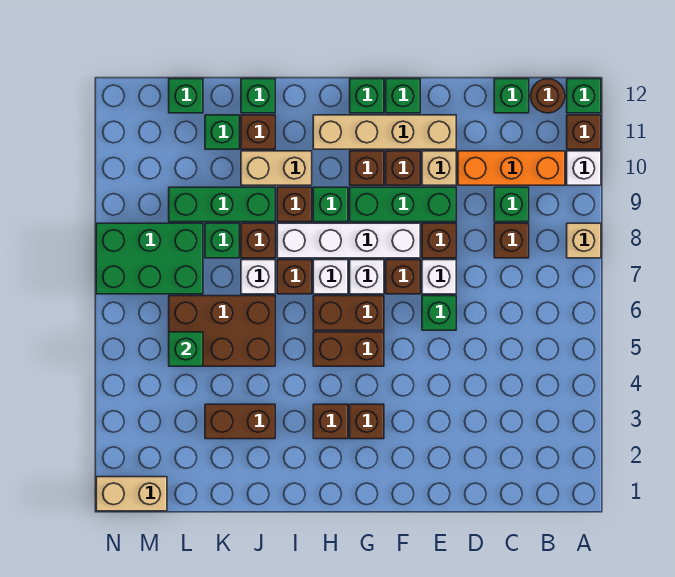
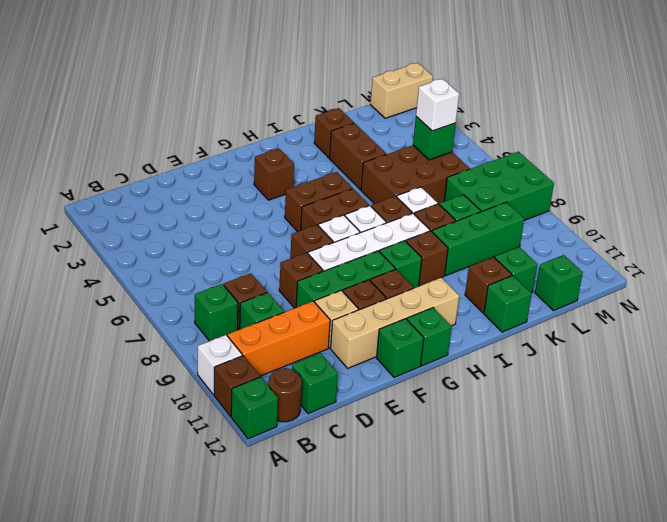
tan brick A8 level 1 -> none
green brick E6 level 1 -> green brick B8 level 1
white brick E7 level 1 -> white brick L5 level 3
brown brick H3 level 1 -> brown brick J2 level 1
tan brick I10:J10 level 1 -> none
brown brick J3:K3 level 1 -> brown brick J3:J4 level 1

